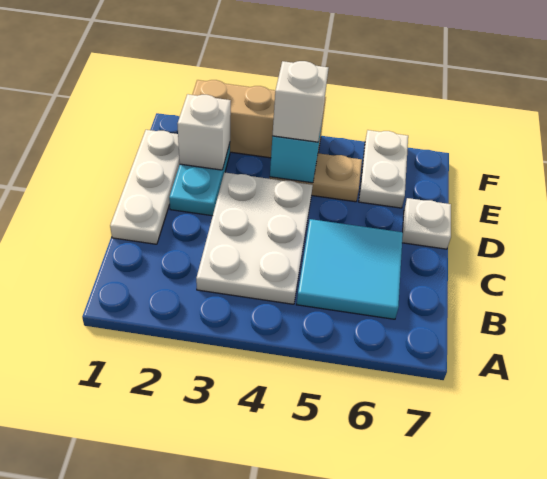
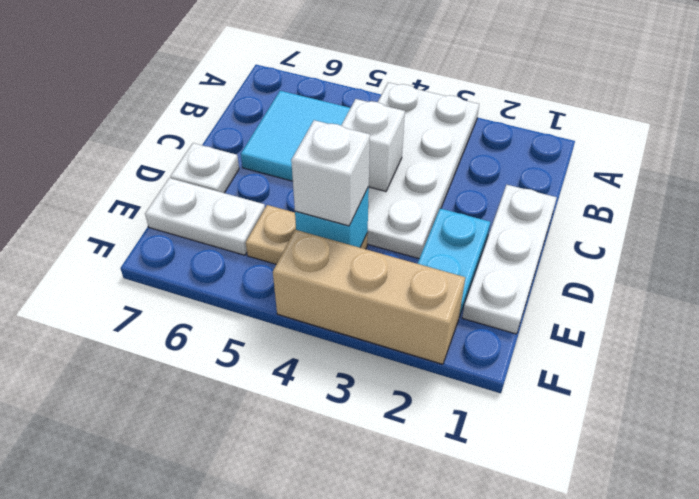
white plate B3:D4 level 1 -> white plate A3:D4 level 1
white brick E2 level 2 -> white brick C4 level 2
white plate E6:F6 level 1 -> white plate E6:E7 level 1

